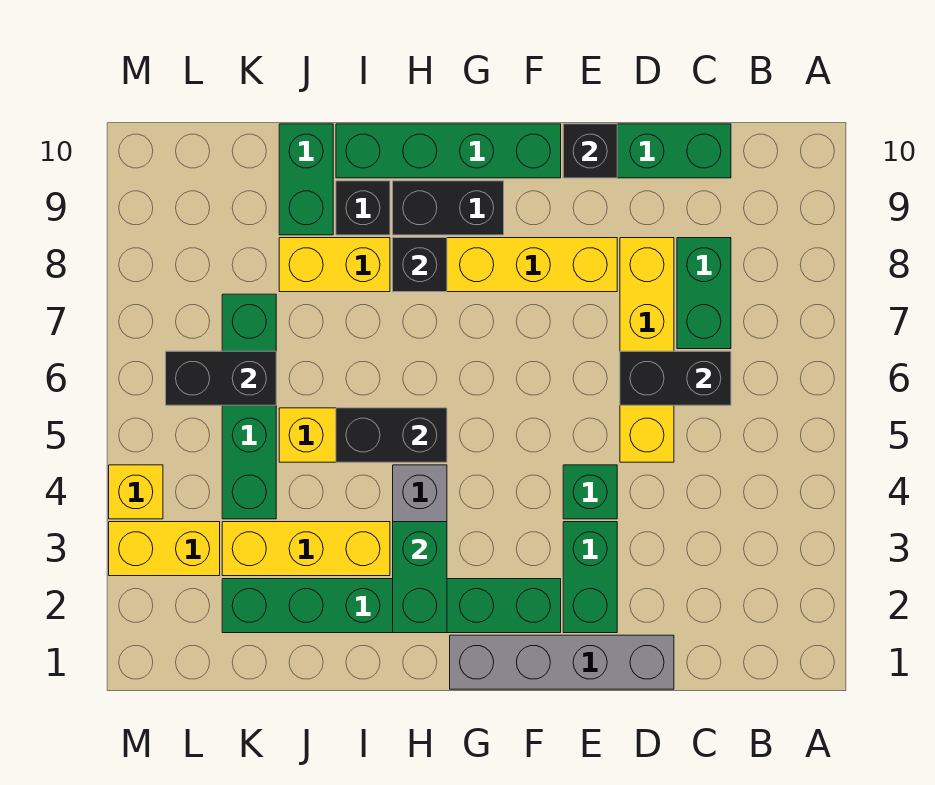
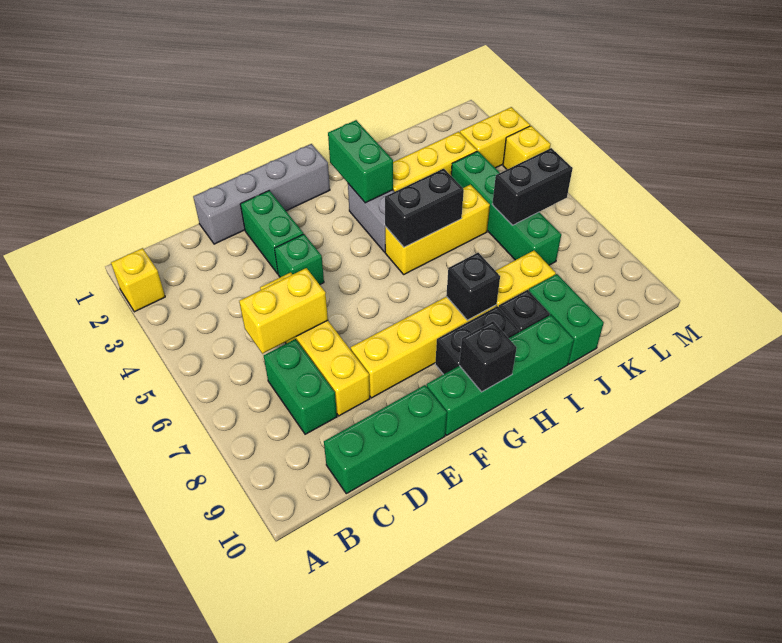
none -> yellow brick A2 level 1
black brick C6:D6 level 2 -> yellow brick C6:D6 level 2
black brick E10 level 2 -> black brick G10 level 2
green brick F2:K2 level 1 -> none

